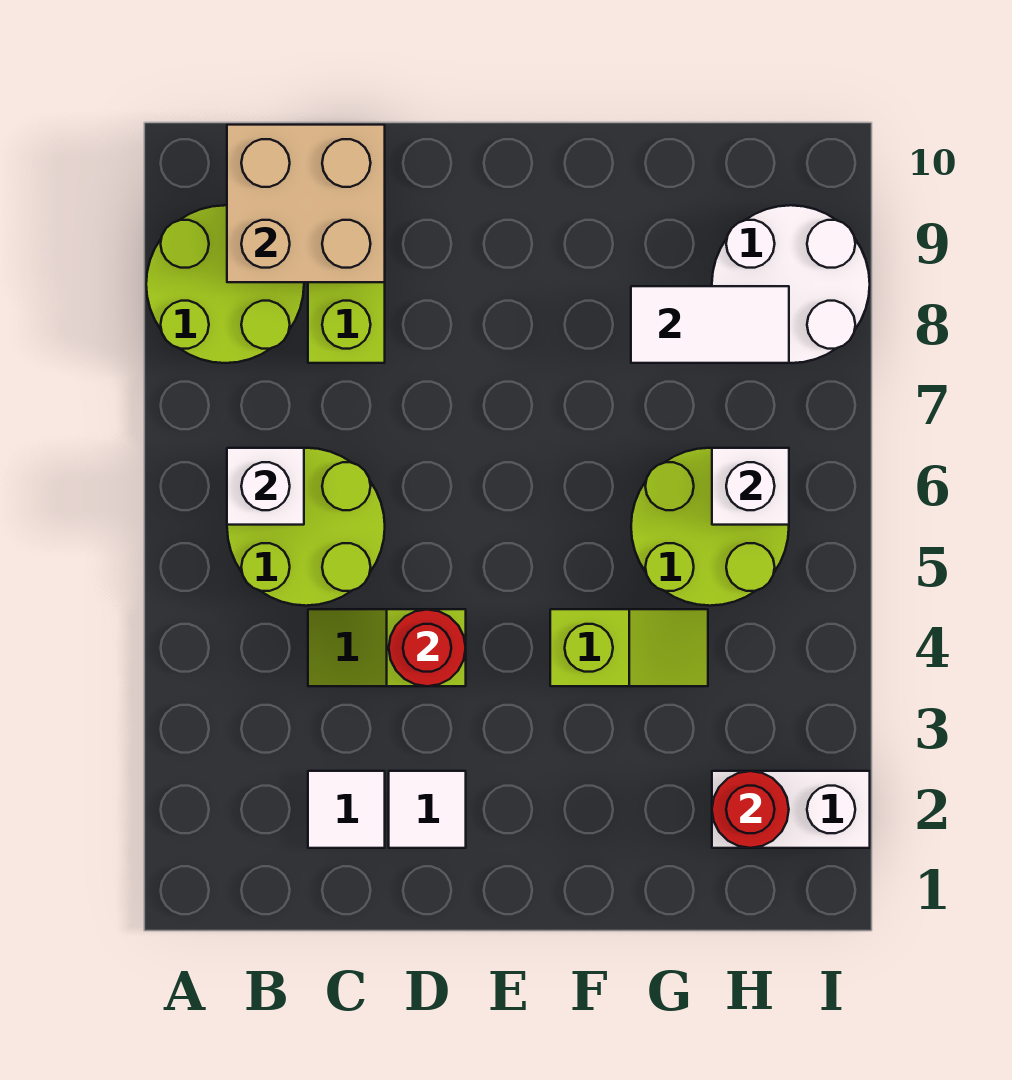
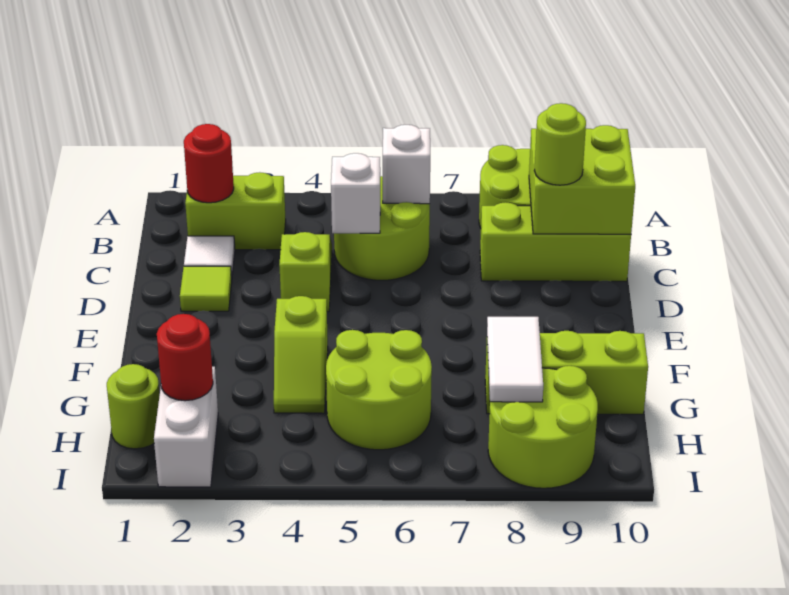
none -> lime brick B2:B3 level 1
tan brick B9:C10 level 2 -> lime brick B9:C10 level 2
none -> lime round brick C9 level 3
white tile D2 level 1 -> lime tile D2 level 1
red round brick D4 level 2 -> red round brick B2 level 2
none -> lime brick G8:G10 level 1
none -> lime round brick H1 level 1
white brick H6 level 2 -> white brick C5 level 2
white round brick H8:I9 level 1 -> lime round brick H8:I9 level 1

